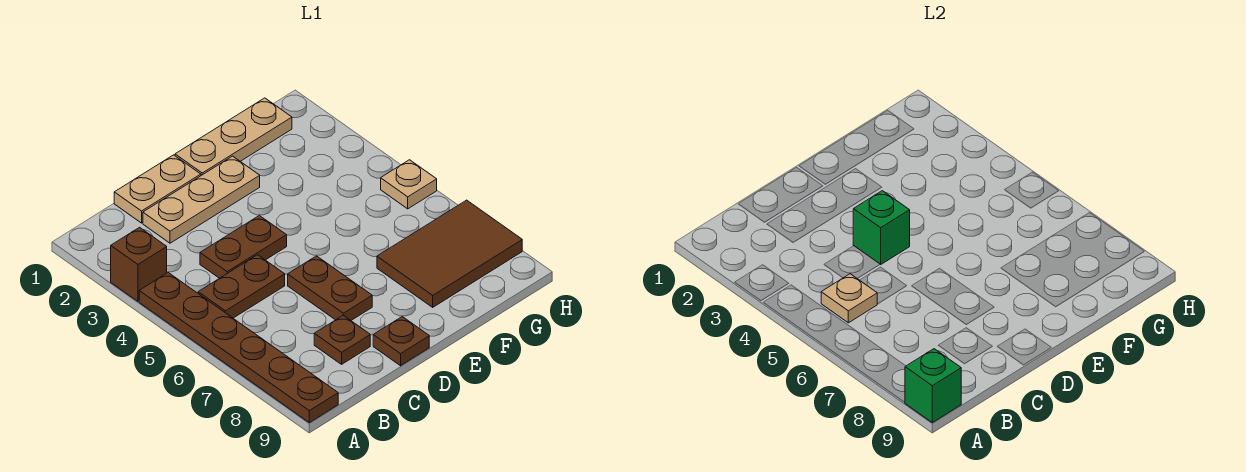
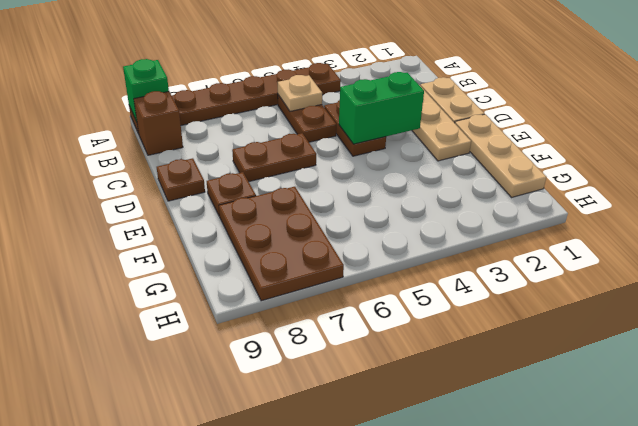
brown brick A3 level 1 -> brown brick B9 level 1
brown plate C8 level 1 -> brown plate E8 level 1
green brick D4 level 2 -> green brick D3:D4 level 2
brown tile F7:H8 level 1 -> brown plate F7:H8 level 1
tan plate H5 level 1 -> none

